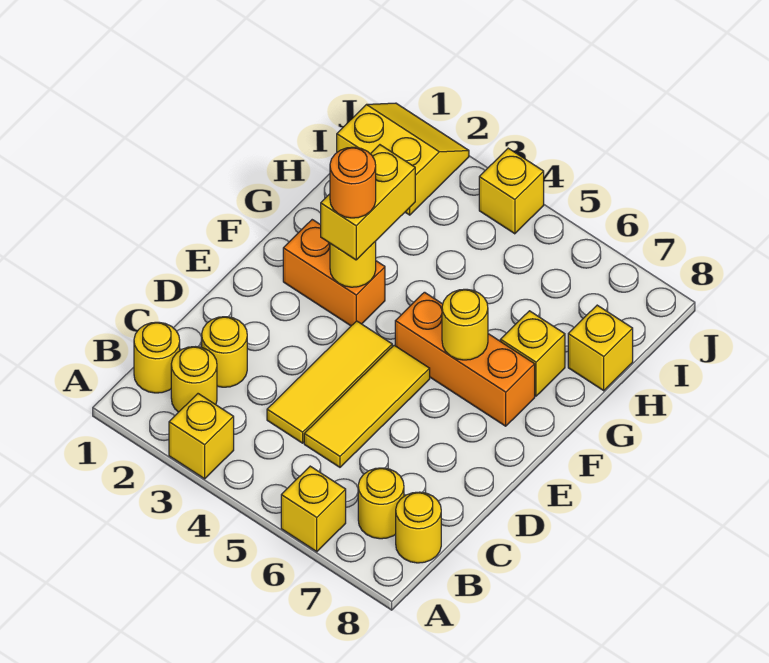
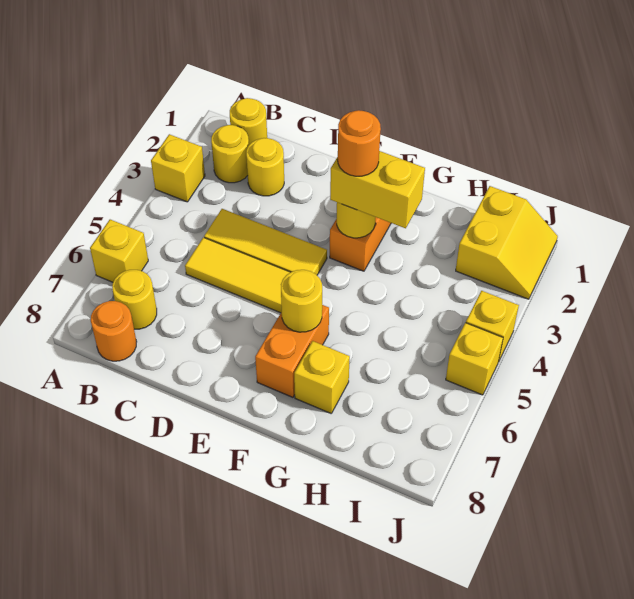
yellow round brick B8 level 1 -> orange round brick B8 level 1
orange brick F5:F7 level 1 -> orange brick F6:F7 level 1
yellow brick H8 level 1 -> yellow brick J5 level 1

